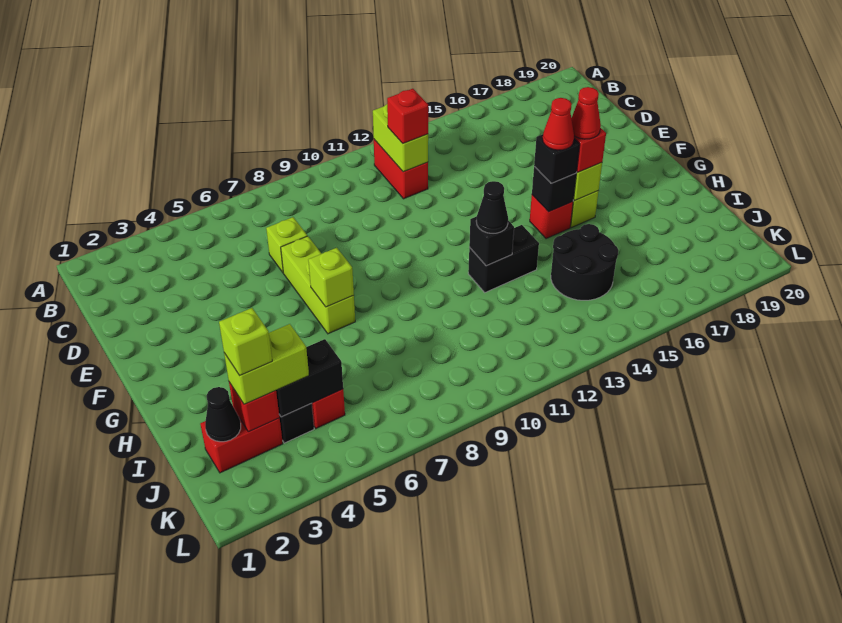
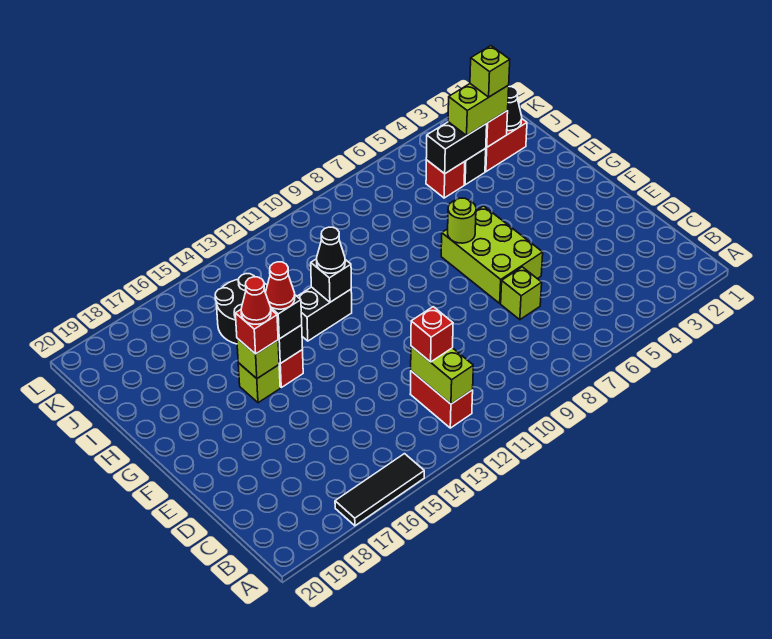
none -> black tile A15:A17 level 1
lime brick E7:G7 level 1 -> lime brick E6:G7 level 1
lime brick G7 level 2 -> lime round brick G7 level 2

